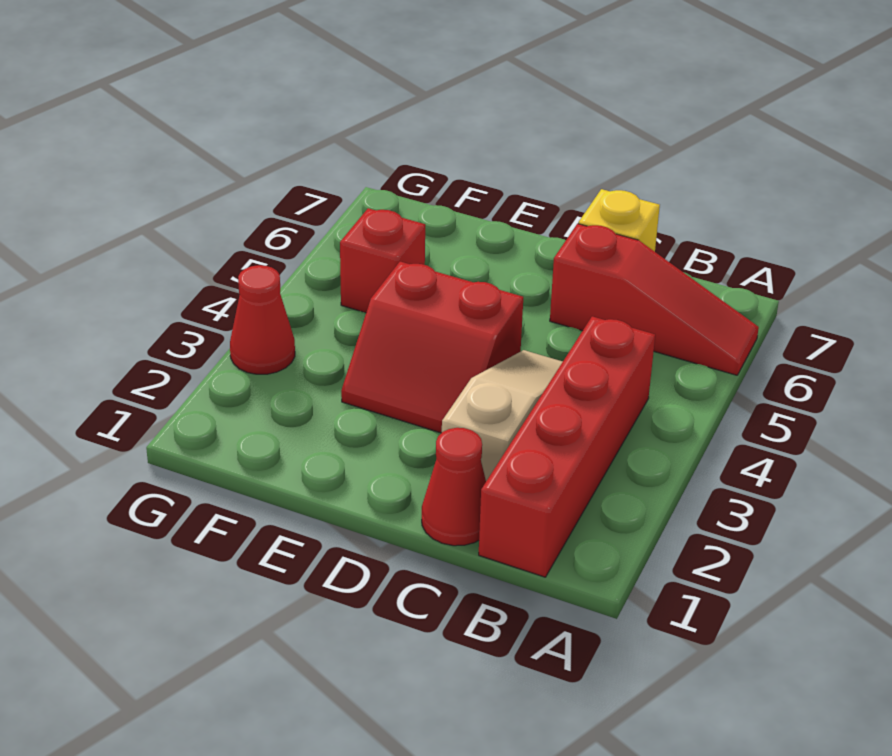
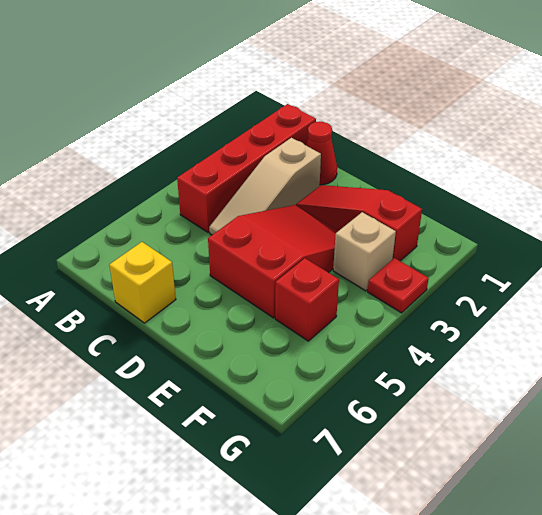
red slope A6:C6 level 1 top C -> red slope D2:F2 level 1 top F
red slope D3:E4 level 1 top 4 -> red slope D3:E5 level 1 top 5
none -> tan brick F3 level 1
red cone G3 level 1 -> red plate G3 level 1

